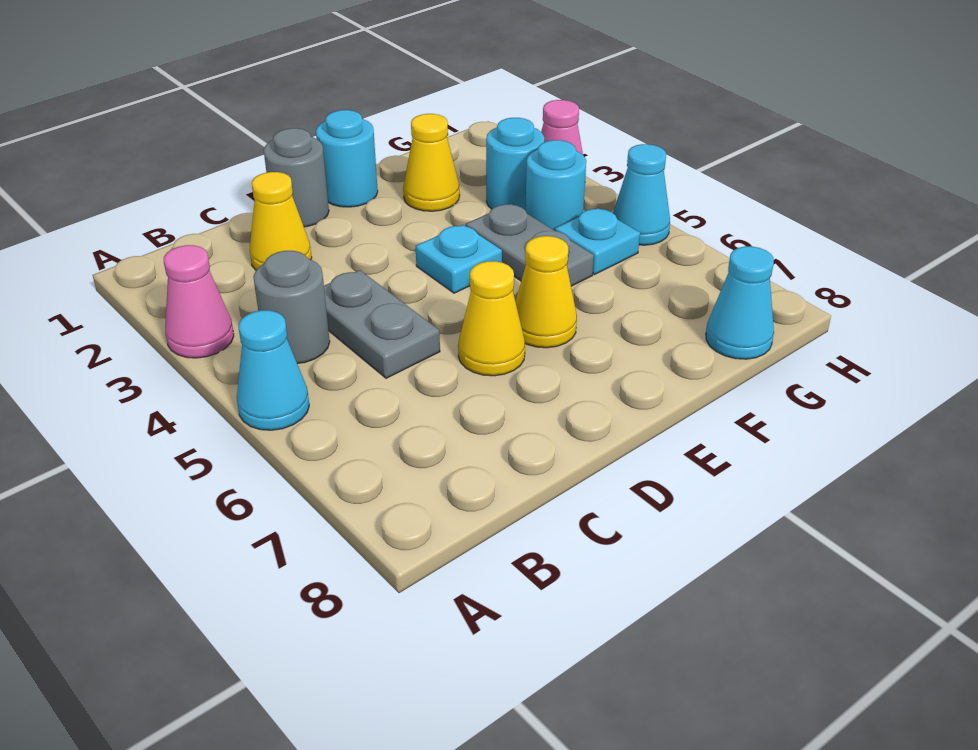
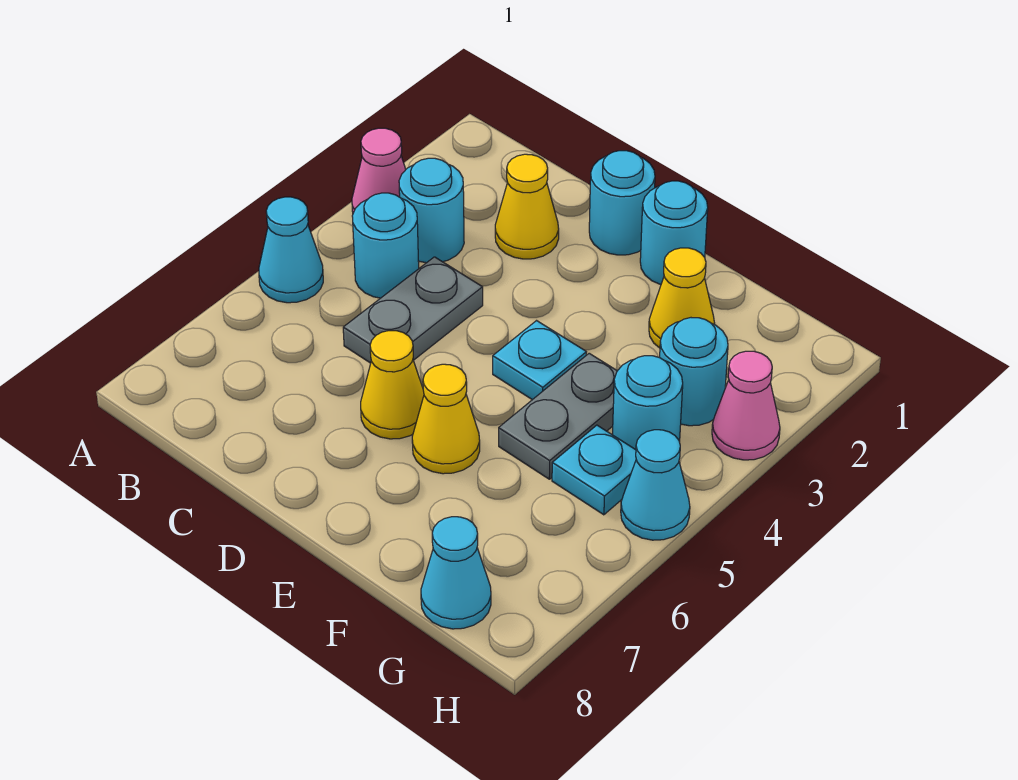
none -> cyan round brick B3 level 1
grey round brick B4 level 1 -> cyan round brick B4 level 1
grey round brick D1 level 1 -> cyan round brick D1 level 1

